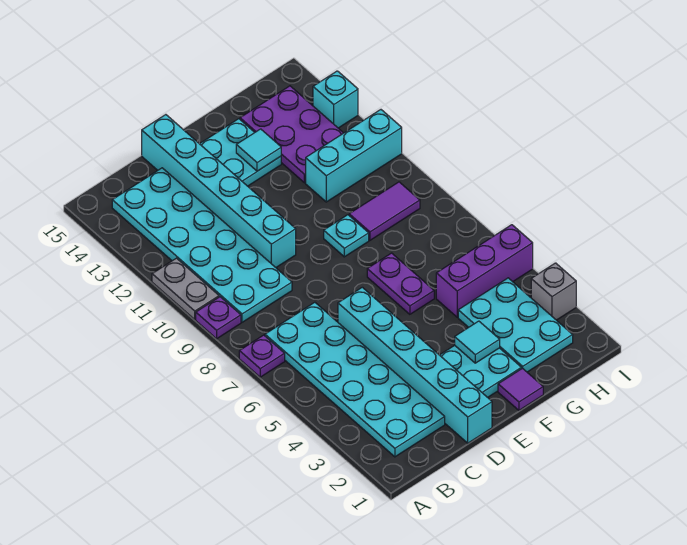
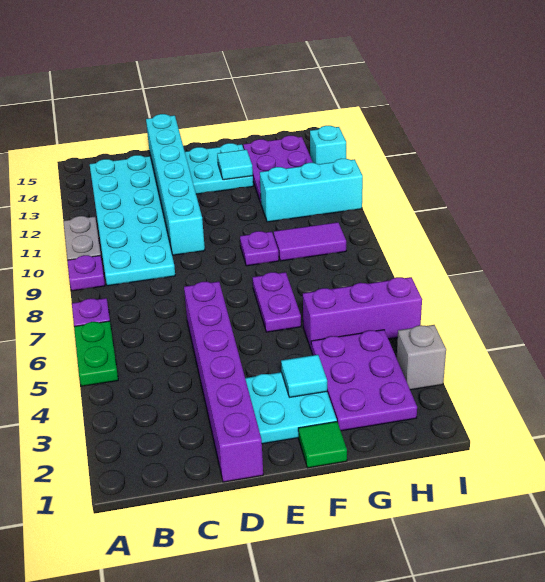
none -> green plate A5:A6 level 1
cyan plate B2:C7 level 1 -> none
cyan brick D1:D6 level 1 -> purple brick D1:D6 level 1
purple tile F1 level 1 -> green tile F1 level 1
cyan plate F9 level 1 -> purple plate F9 level 1
cyan plate G2:H4 level 1 -> purple plate G2:H4 level 1

